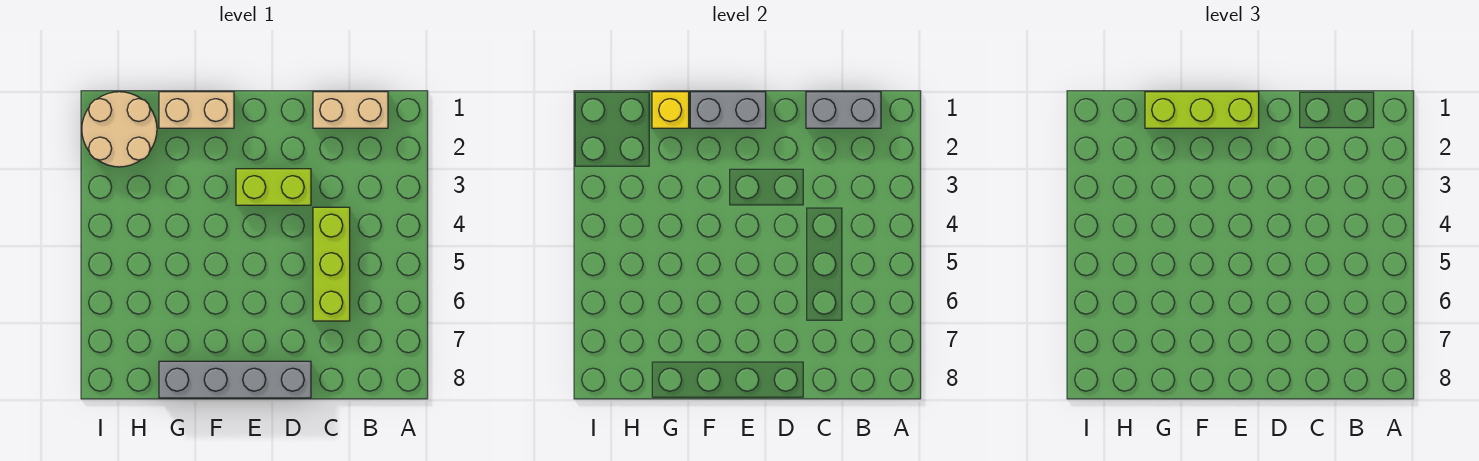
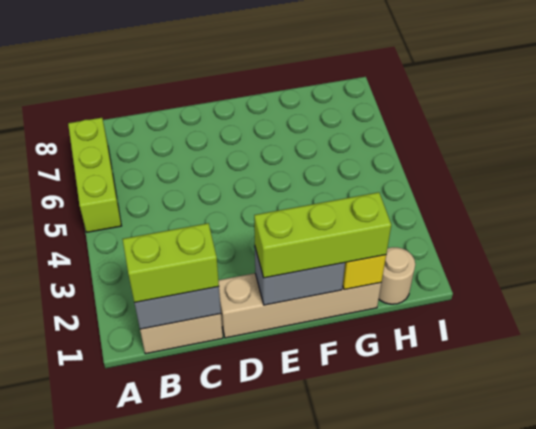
lime brick C4:C6 level 1 -> lime brick A5:A7 level 1
lime brick D3:E3 level 1 -> lime brick B1:C1 level 3
grey brick D8:G8 level 1 -> none
tan brick F1:G1 level 1 -> tan brick D1:G1 level 1
tan round brick H1:I2 level 1 -> tan round brick H1 level 1

